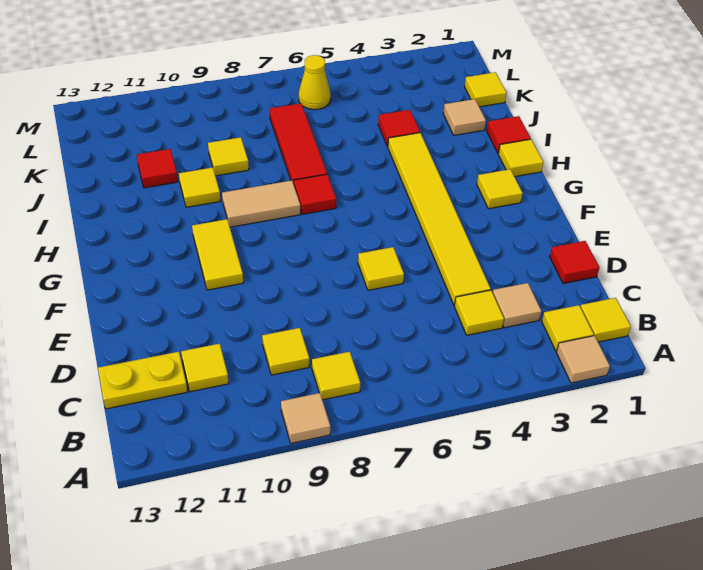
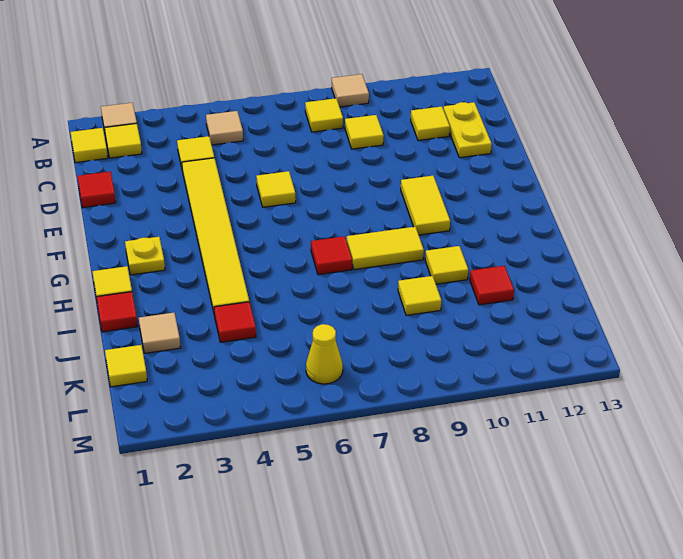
tan tile C3 level 1 -> tan tile B5 level 1
yellow plate C12:C13 level 1 -> yellow plate C12:D12 level 1
yellow tile G2 level 1 -> yellow plate G2 level 1
tan tile H8:H9 level 1 -> yellow tile H8:H9 level 1
red tile I7:K7 level 1 -> none

